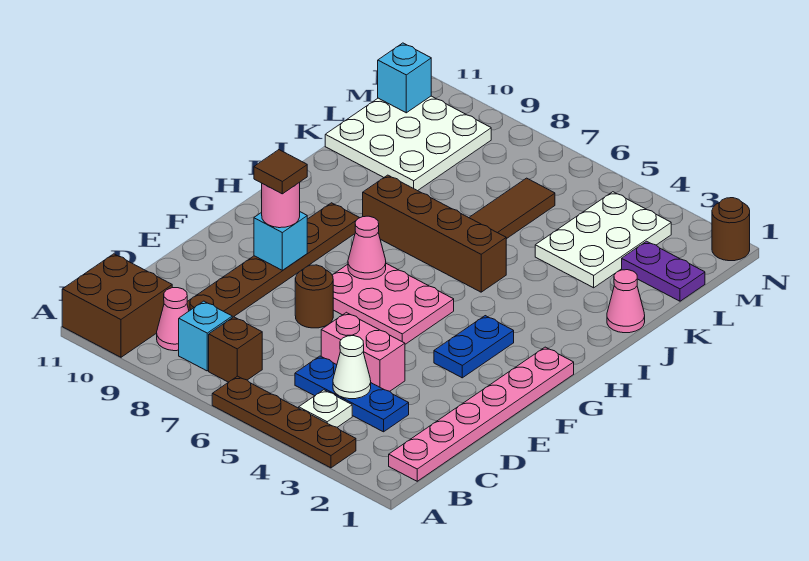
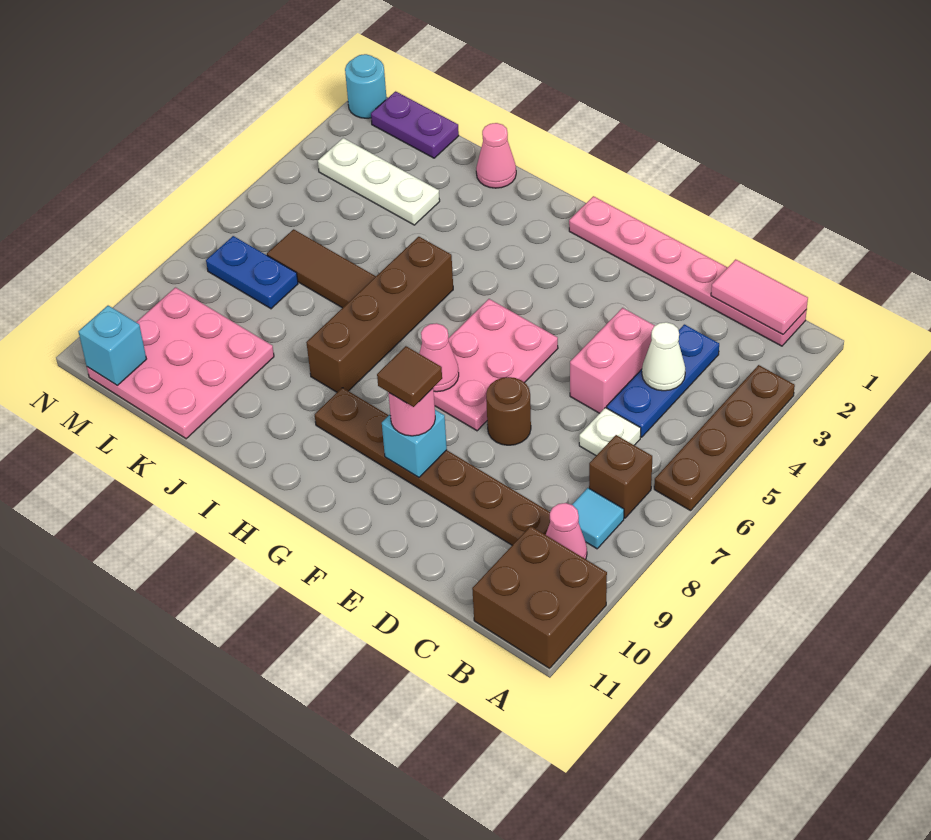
none -> pink tile B1:C1 level 2
white plate B4 level 1 -> white plate C6 level 1
cyan brick B8 level 1 -> cyan tile B8 level 1
blue plate F3:G3 level 1 -> blue plate L7:M7 level 1
white plate K3:M4 level 1 -> white plate K3:M3 level 1
white plate K9:M11 level 1 -> pink plate K9:M11 level 1
purple plate L1:L2 level 1 -> purple plate L1:M1 level 1
brown round brick N1 level 1 -> cyan round brick N1 level 1

